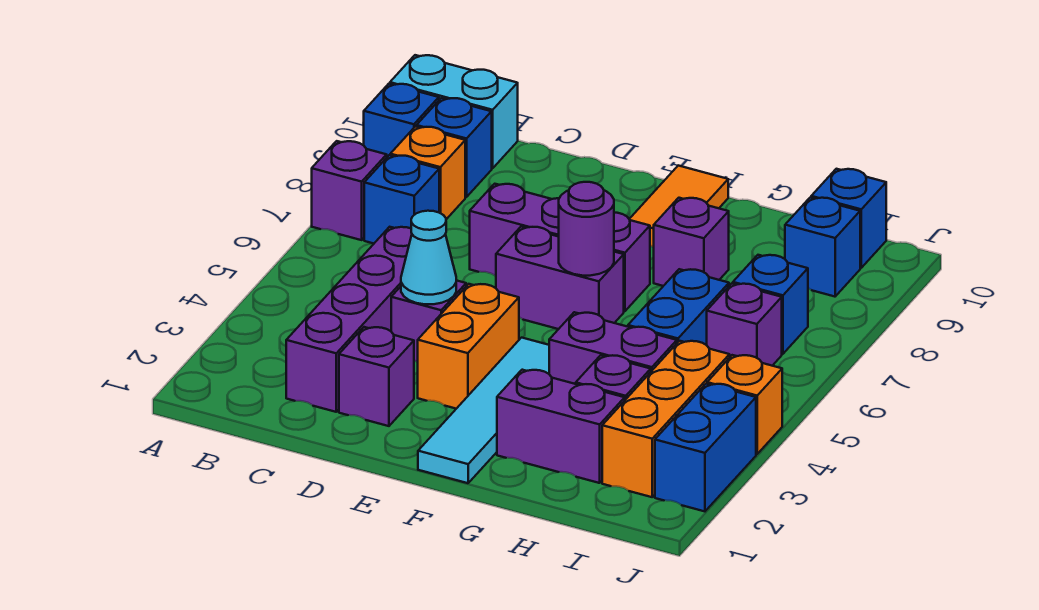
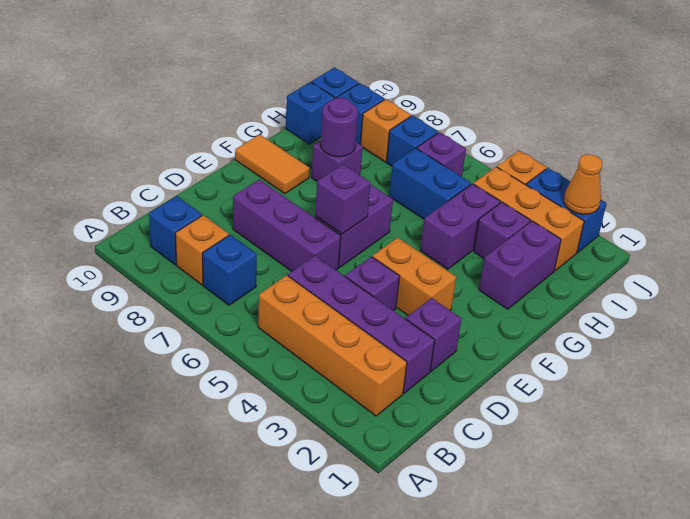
purple brick A7 level 1 -> purple brick E6 level 2
blue brick A9 level 1 -> blue brick H10 level 1
cyan brick A10:B10 level 1 -> none
none -> orange brick B2:B5 level 1
cyan cone D4 level 2 -> none
purple brick D7:F7 level 1 -> purple brick D6:D8 level 1
cyan tile F1:F4 level 1 -> none
purple round brick F6 level 2 -> purple round brick G8 level 2
none -> orange brick I8 level 1
none -> orange cone J2 level 2

